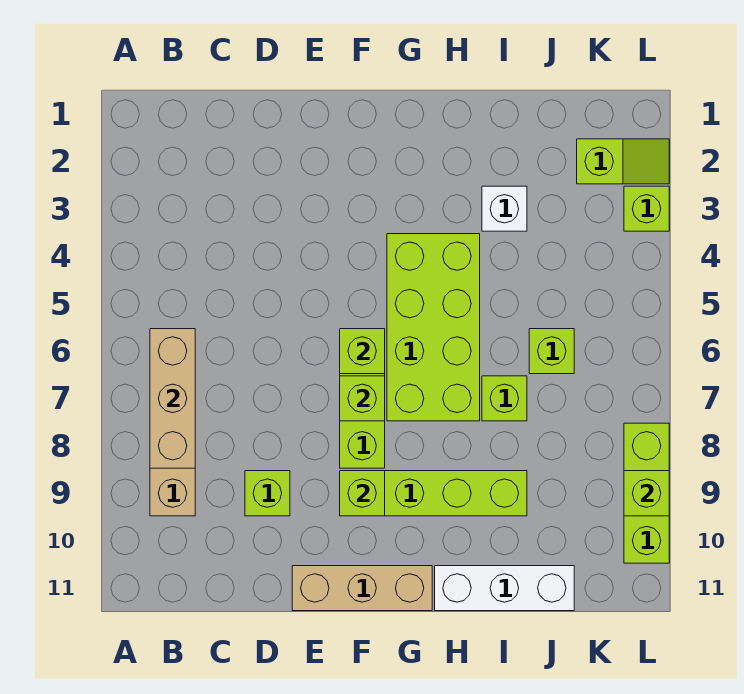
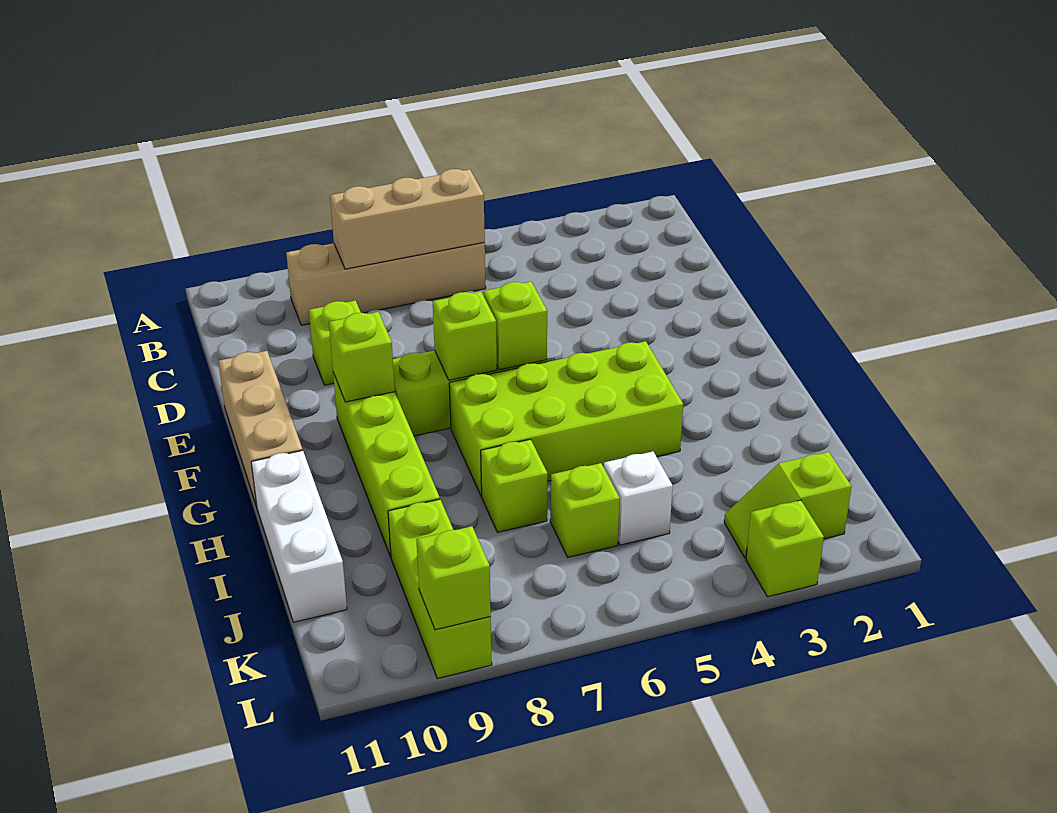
white brick I3 level 1 -> white brick J5 level 1
lime slope K2:L2 level 1 top K -> lime slope K2:K3 level 1 top 2
lime brick L8:L10 level 1 -> lime brick J9:L9 level 1

